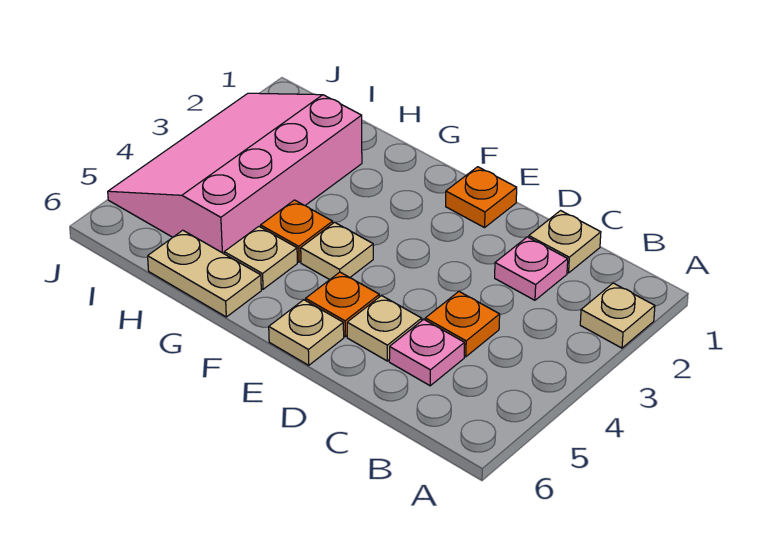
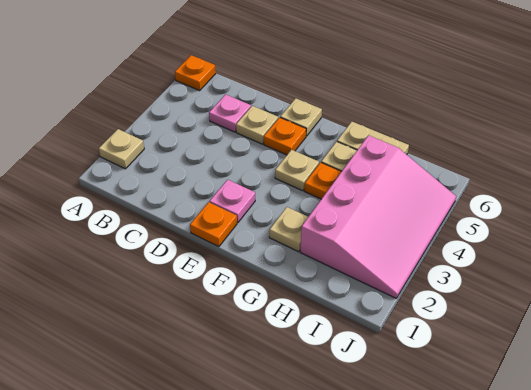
tan plate C1 level 1 -> tan plate G2 level 1
pink plate C2 level 1 -> pink plate E2 level 1
orange plate C4 level 1 -> orange plate A6 level 1

